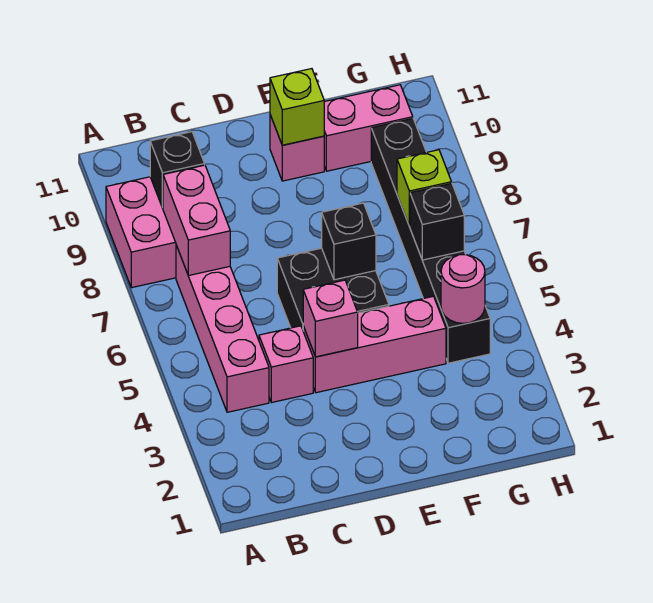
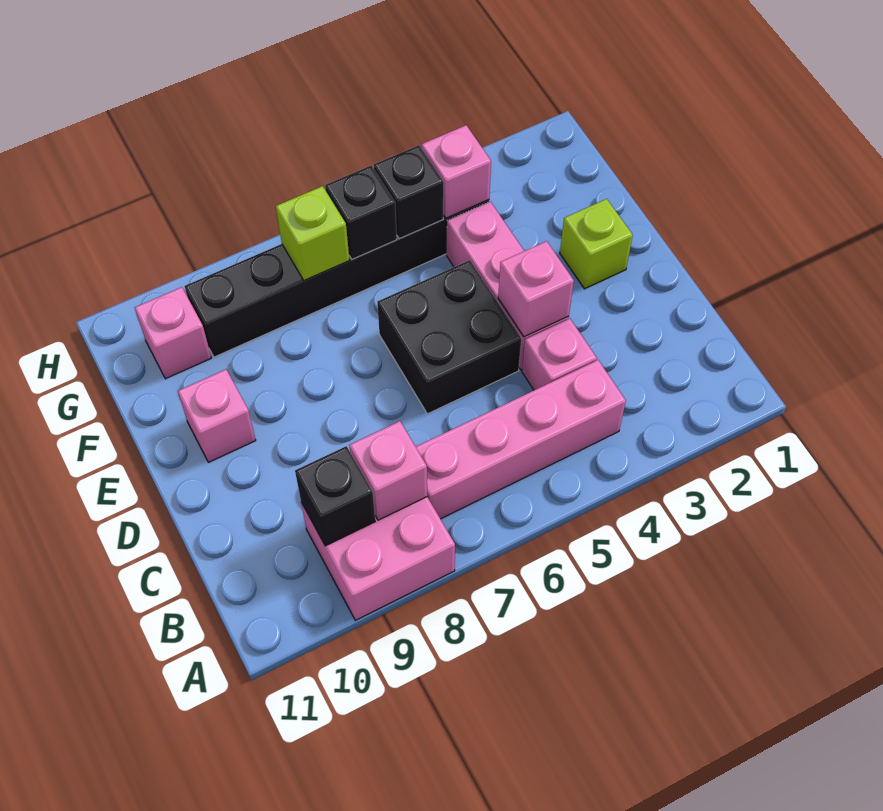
pink brick B7:B8 level 2 -> pink brick B8 level 2
black brick E6 level 2 -> black brick G5 level 2
lime brick E10 level 2 -> lime brick E2 level 1
pink brick F10:G10 level 1 -> pink brick G10 level 1
pink round brick G4 level 2 -> pink brick G4 level 2

